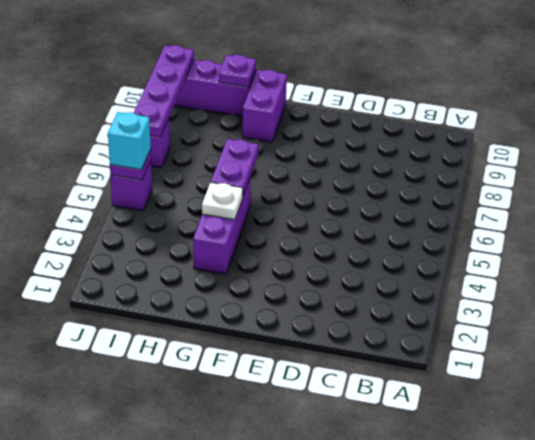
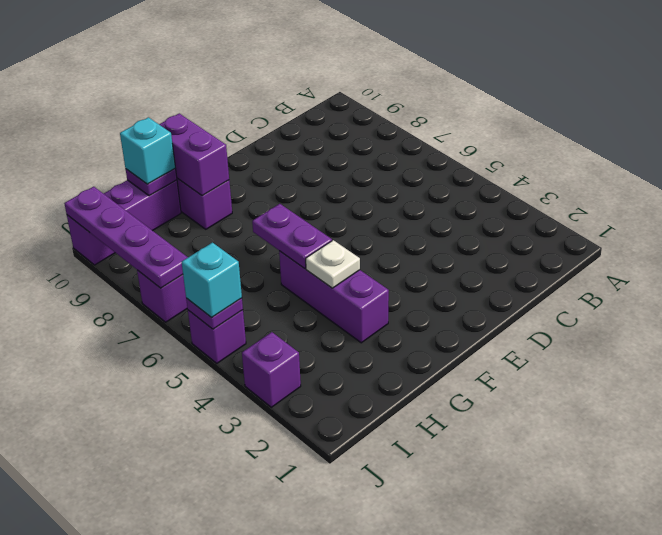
none -> purple brick G9:G10 level 2
none -> cyan brick H10 level 3
none -> purple brick J3 level 1

